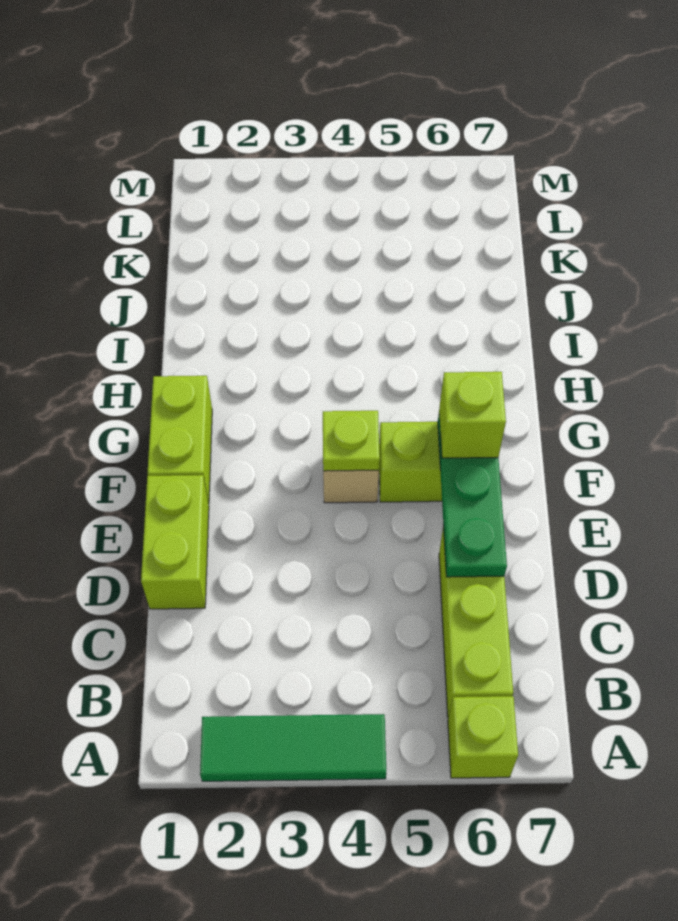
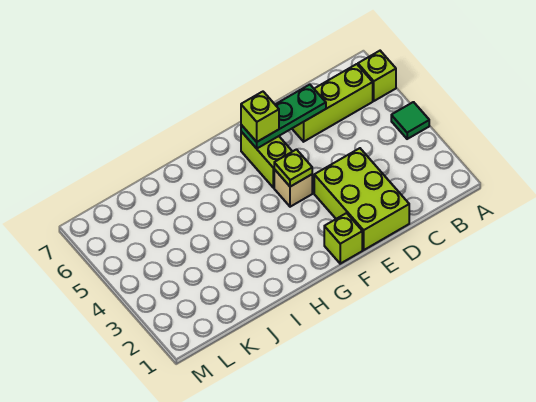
green tile A2:A4 level 1 -> green tile A4 level 1
lime brick D1:E1 level 1 -> lime brick D1:E3 level 1
lime brick F1:G1 level 1 -> lime brick F1 level 1

